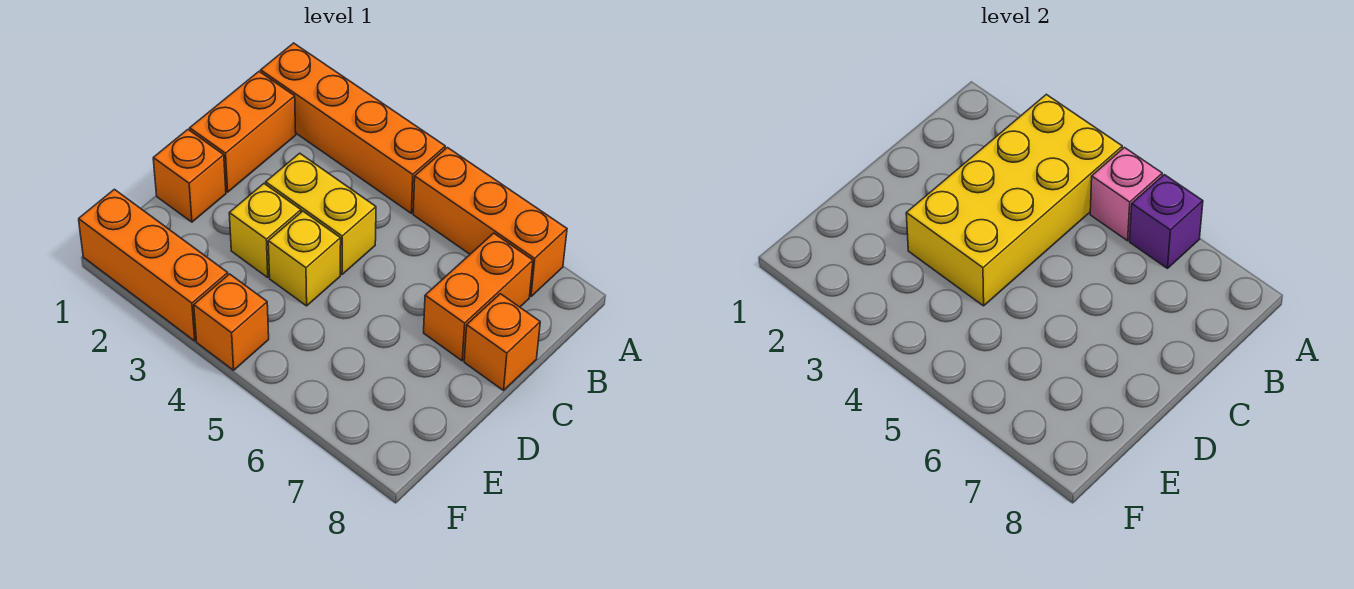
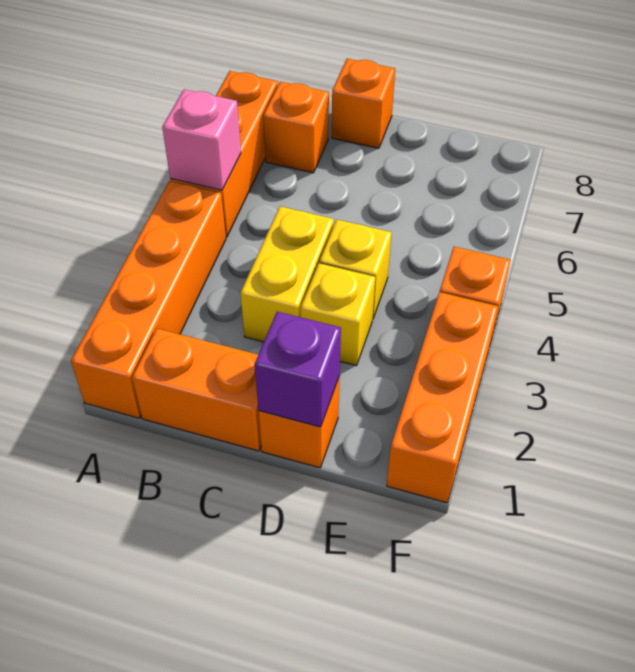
yellow brick A3:D4 level 2 -> none
purple brick A6 level 2 -> purple brick D1 level 2
orange brick B7:C7 level 1 -> orange brick B7 level 1

